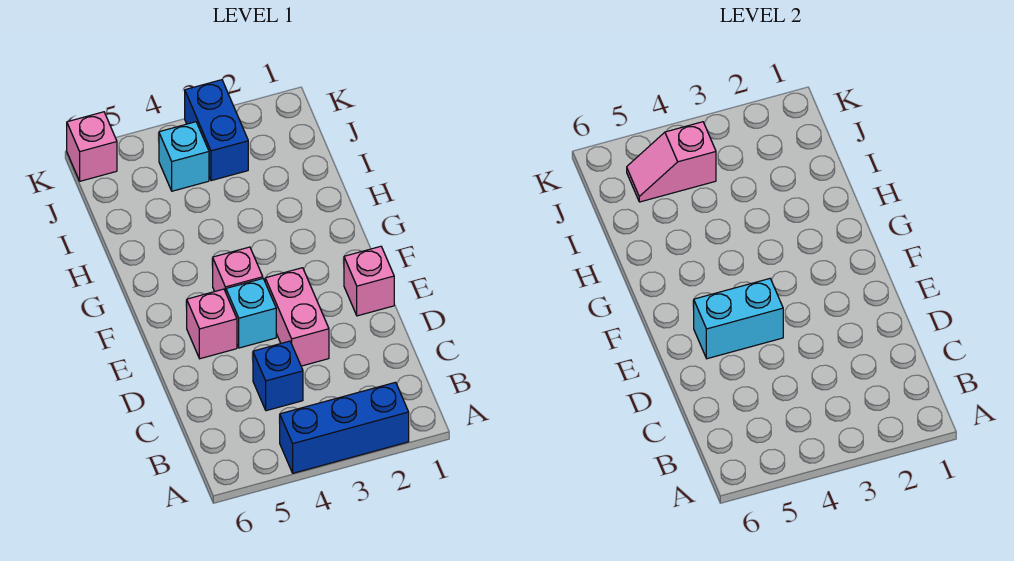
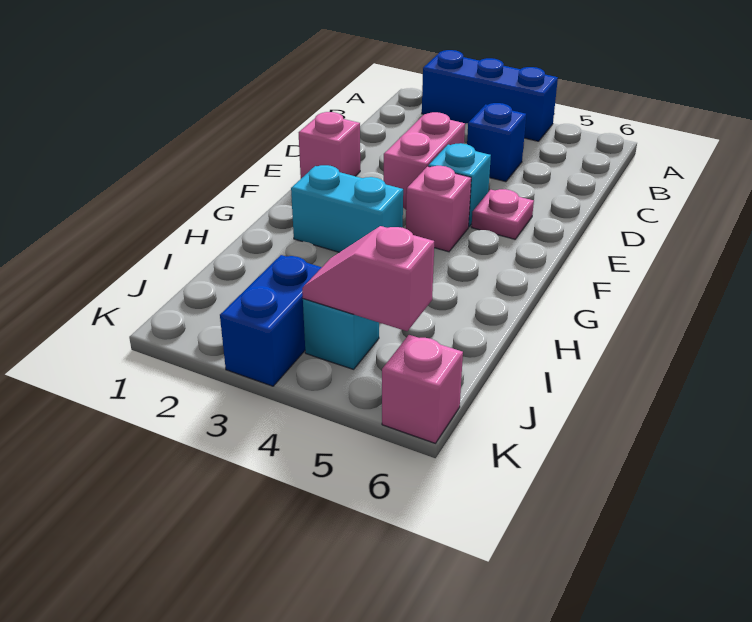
cyan brick E4:E5 level 2 -> cyan brick G2:G3 level 1
pink brick E5 level 1 -> pink plate E5 level 1
pink slope J4:J5 level 2 top 4 -> pink slope J4:J5 level 2 top 5

